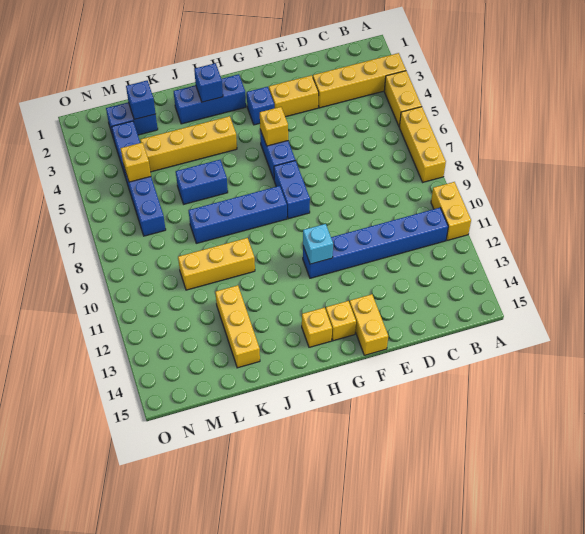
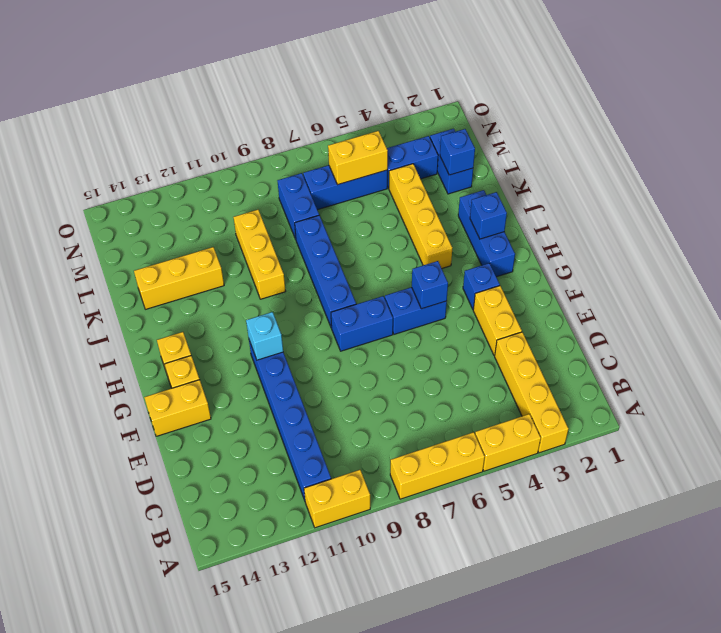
yellow brick G5 level 2 -> blue brick G5 level 2
blue brick J6:K6 level 1 -> blue brick L8:M8 level 1
yellow brick M5 level 2 -> yellow brick M5:M6 level 2

